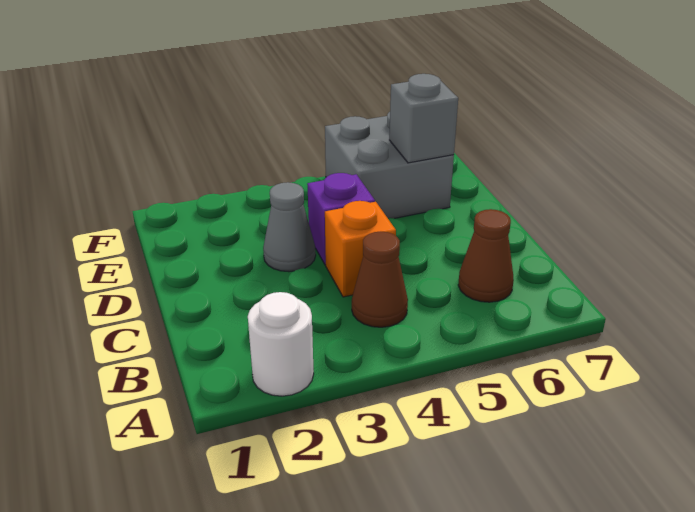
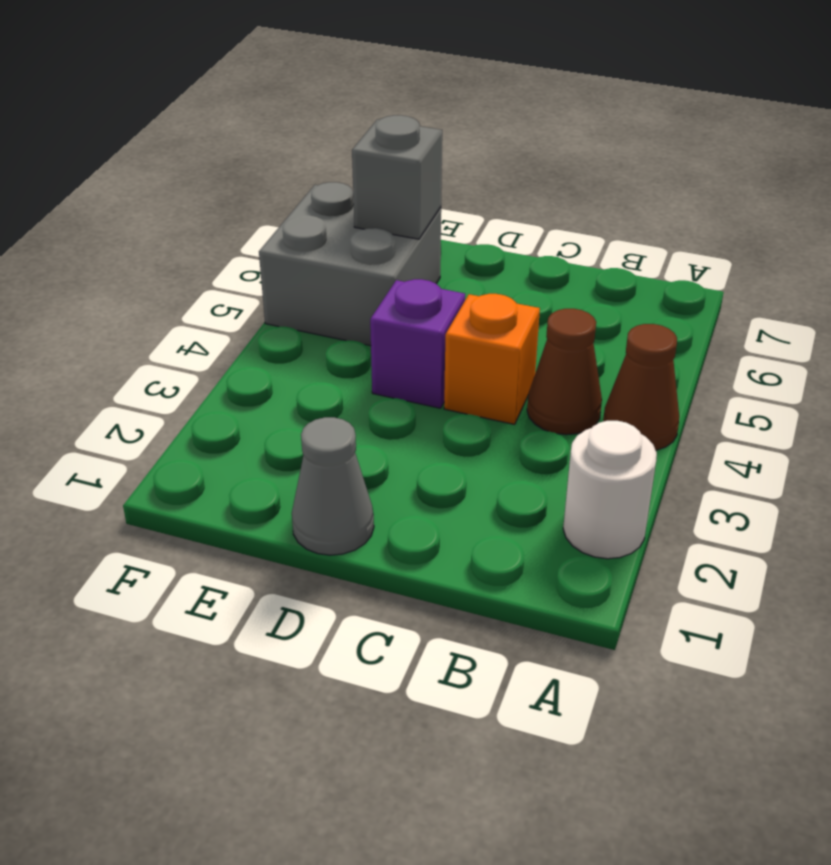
brown cone B6 level 1 -> brown cone A4 level 1
grey cone D3 level 1 -> grey cone D1 level 1

